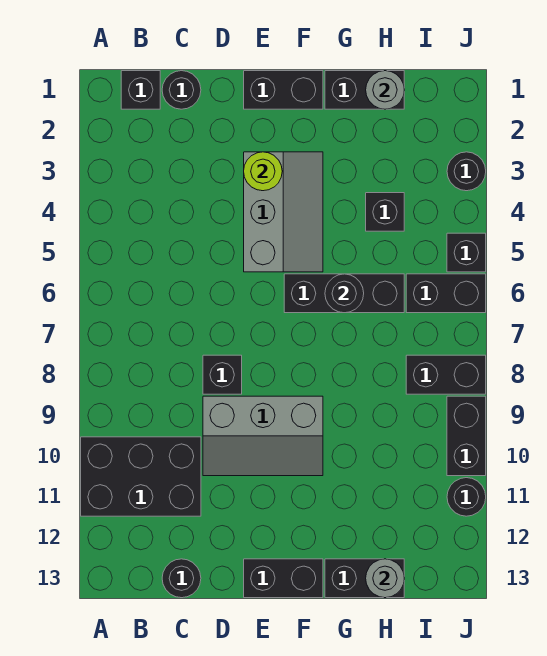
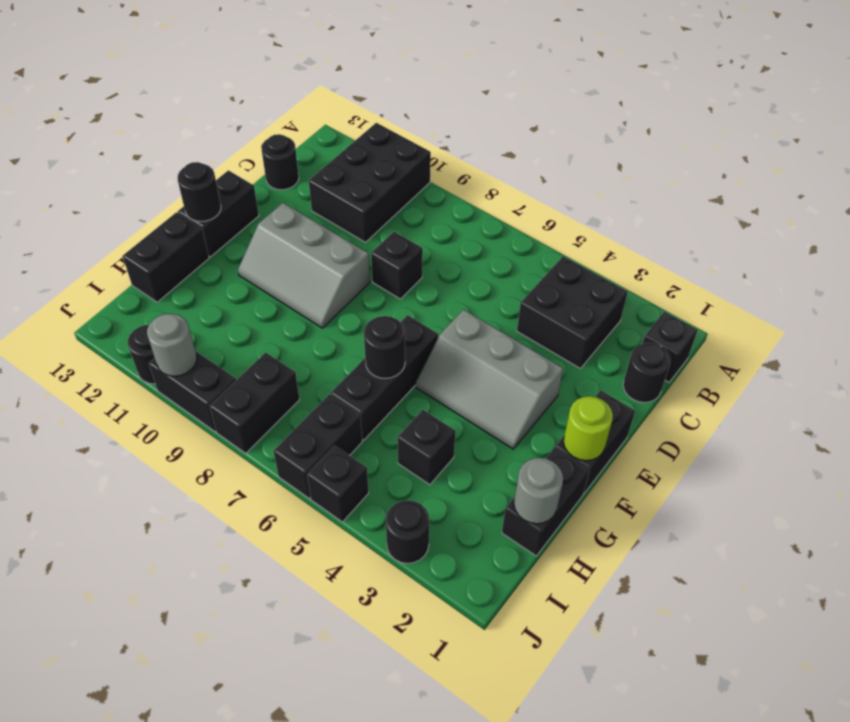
none -> black brick B3:C4 level 1
grey slope D9:F10 level 1 top 9 -> grey slope E9:F11 level 1 top E
lime round brick E3 level 2 -> lime round brick F1 level 2
none -> black round brick F13 level 2
grey round brick H13 level 2 -> grey round brick J10 level 2

